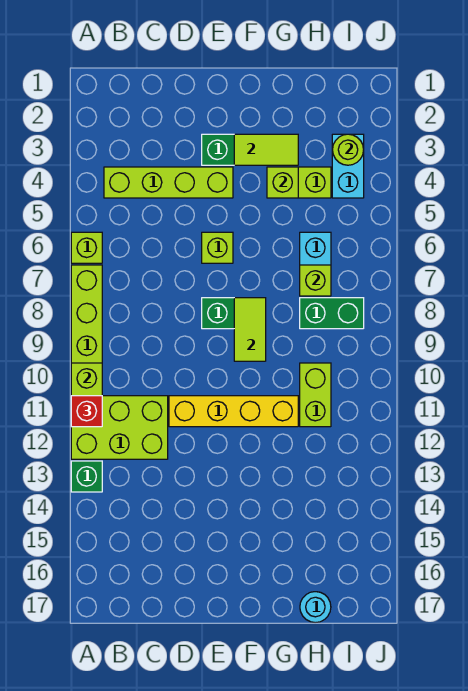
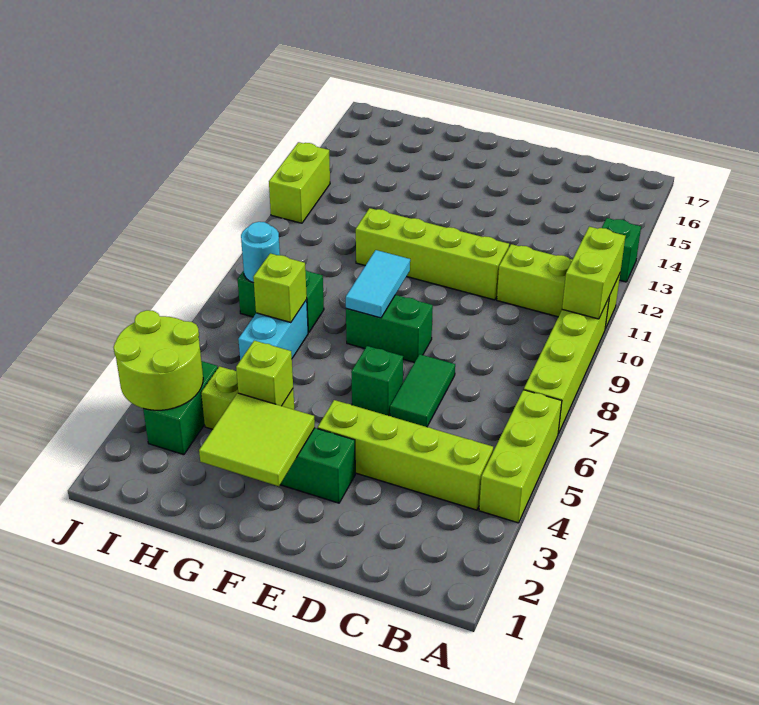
lime brick A6 level 1 -> lime brick A4:A6 level 1
lime brick A11:C12 level 1 -> lime brick A11:C11 level 1
red brick A11 level 3 -> none
none -> green tile D6:D7 level 1
yellow brick D11:G11 level 1 -> lime brick D11:G11 level 1
lime brick E6 level 1 -> green brick E6 level 1
lime tile F3:G3 level 2 -> lime tile F2:G3 level 2
lime tile F8:F9 level 2 -> cyan tile F8:F9 level 2
lime brick H10:H11 level 1 -> lime brick J12:J13 level 1
cyan round brick H17 level 1 -> cyan round brick I8 level 2
cyan brick I3:I4 level 1 -> green brick I3:I4 level 1
lime round brick I3 level 2 -> lime round brick I3:J4 level 2

